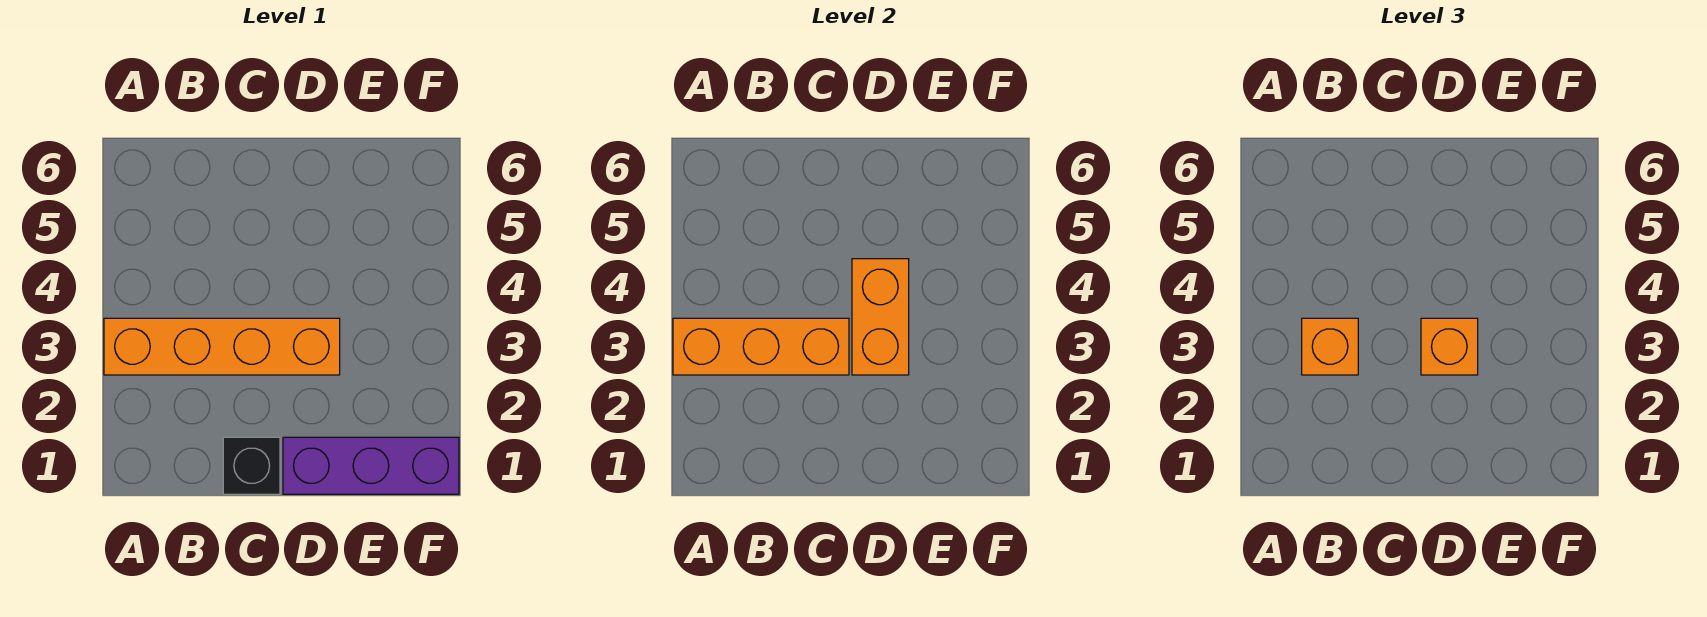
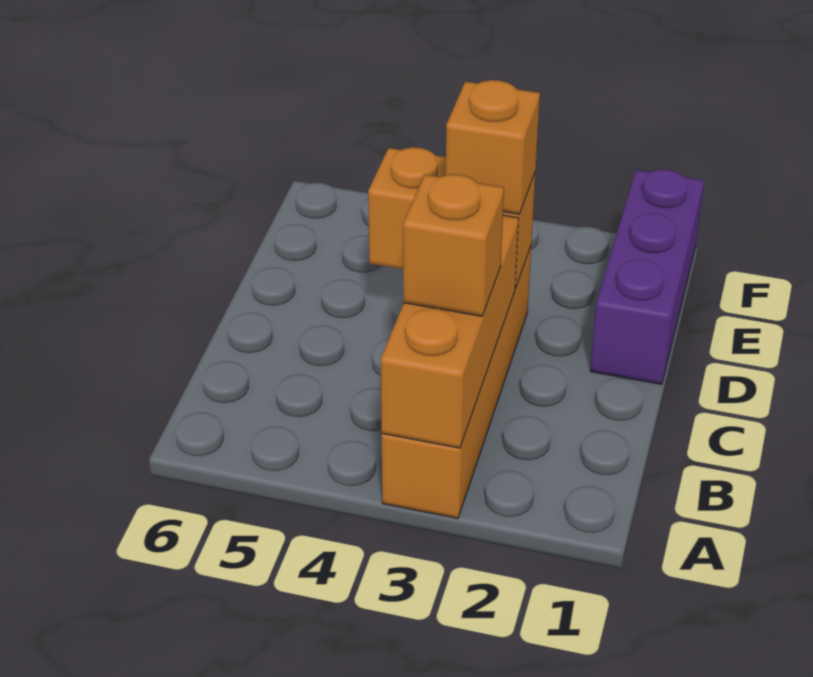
black brick C1 level 1 -> none

